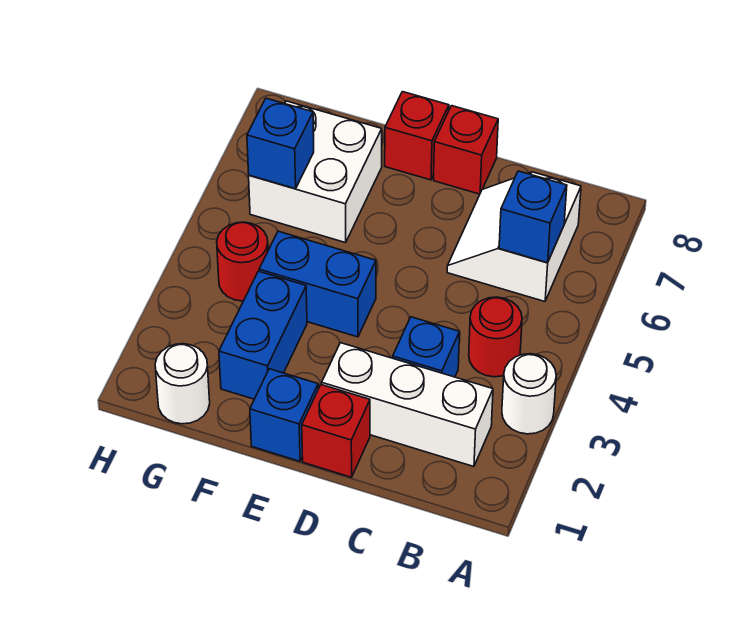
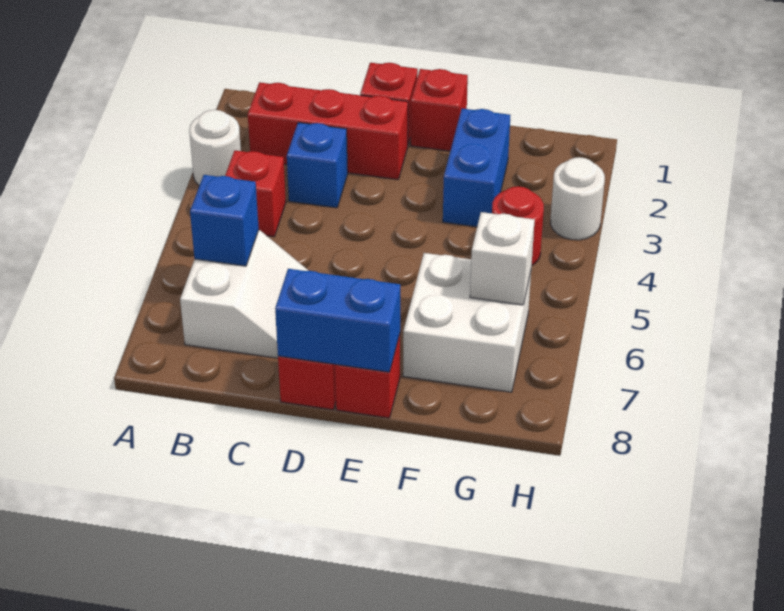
white brick B2:D2 level 1 -> red brick B2:D2 level 1
red round brick B4 level 1 -> red brick B4 level 1
blue brick E1 level 1 -> red brick E1 level 1
blue brick E4:F4 level 1 -> blue brick D8:E8 level 2
white round brick G1 level 1 -> white round brick H3 level 1
blue brick G6 level 2 -> white brick G6 level 2

